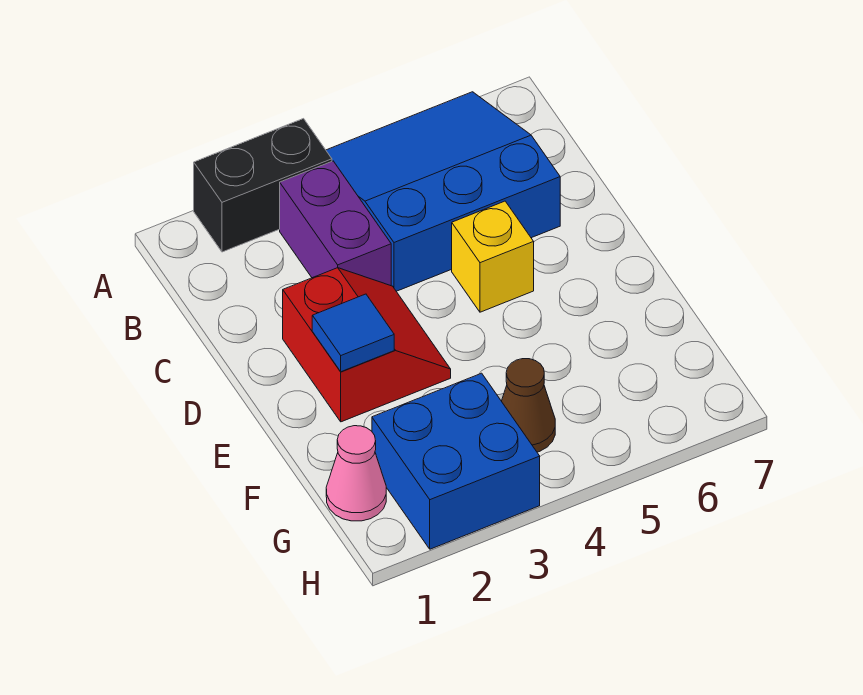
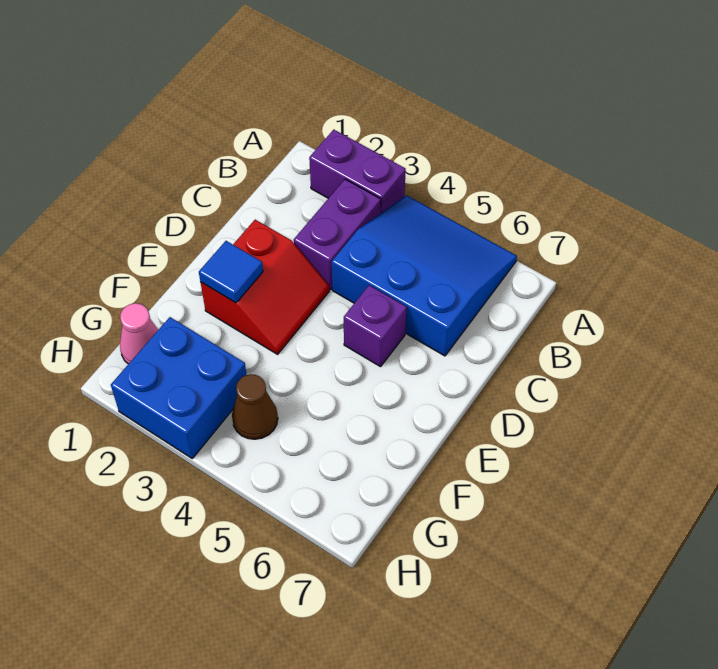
black brick A2:A3 level 1 -> purple brick A2:A3 level 1
yellow brick D5 level 1 -> purple brick D5 level 1

